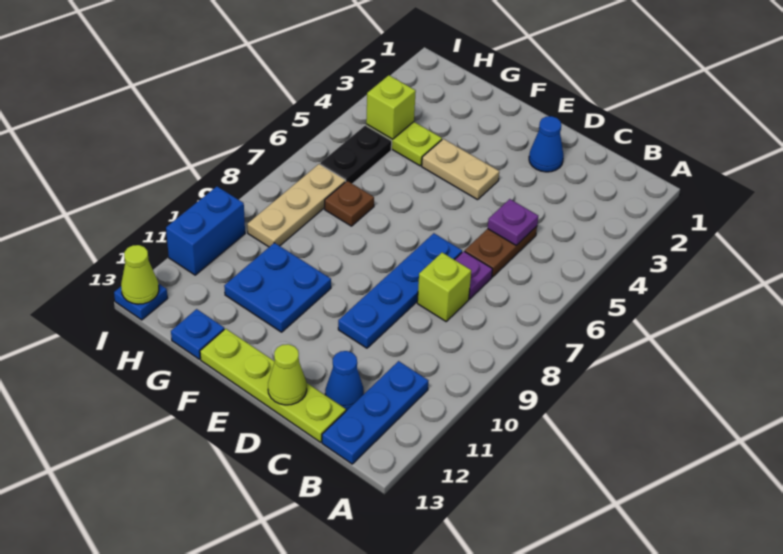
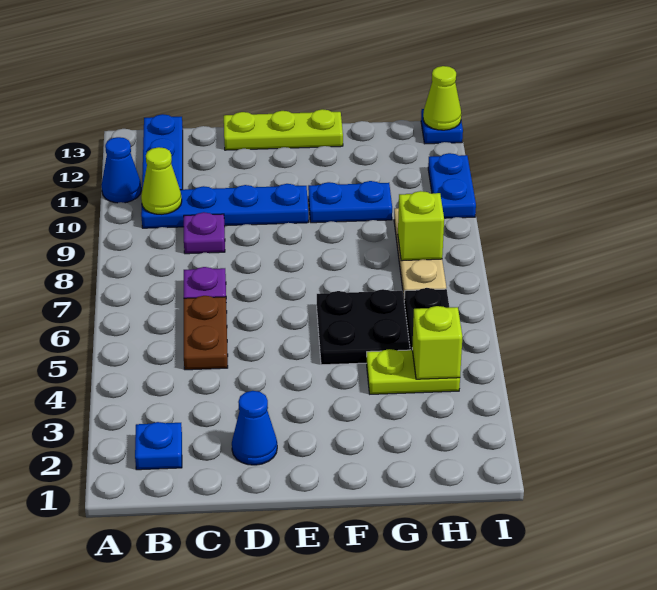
purple plate C5 level 2 -> purple plate C9 level 1
lime brick C8 level 1 -> lime brick H8 level 2
blue cone C12 level 1 -> blue cone A11 level 1
lime plate C13:F13 level 1 -> lime plate D13:F13 level 1
blue plate D7:D10 level 1 -> blue plate B10:E10 level 1
lime cone D13 level 2 -> lime cone B10 level 2
tan plate E4:F4 level 1 -> none
none -> black plate F5:G6 level 1
blue plate F10:G11 level 1 -> blue plate F10:G10 level 1
brown plate G7 level 1 -> none
blue plate G13 level 1 -> blue plate B2 level 1
blue brick I10:I11 level 1 -> blue plate I10:I11 level 1

